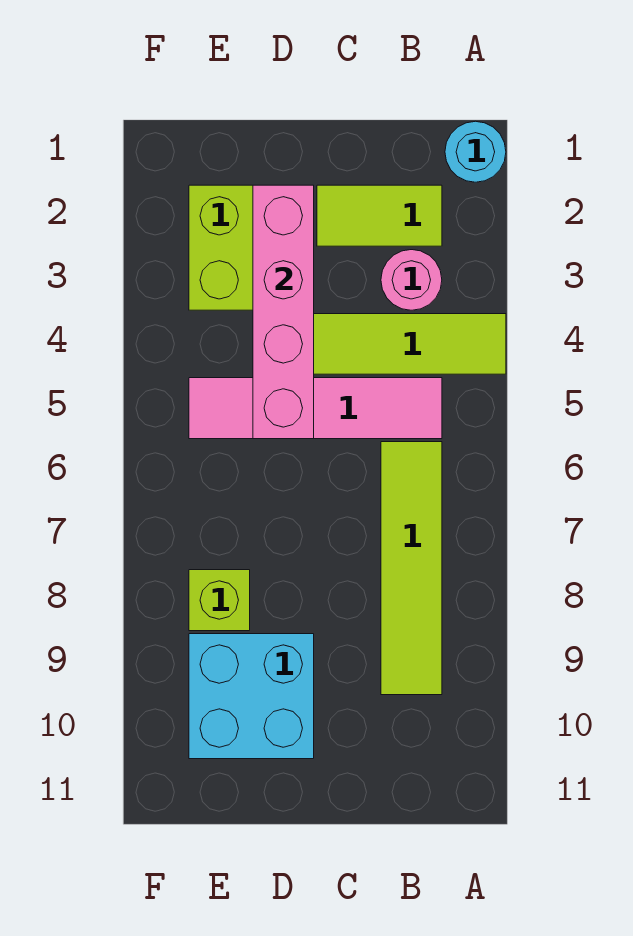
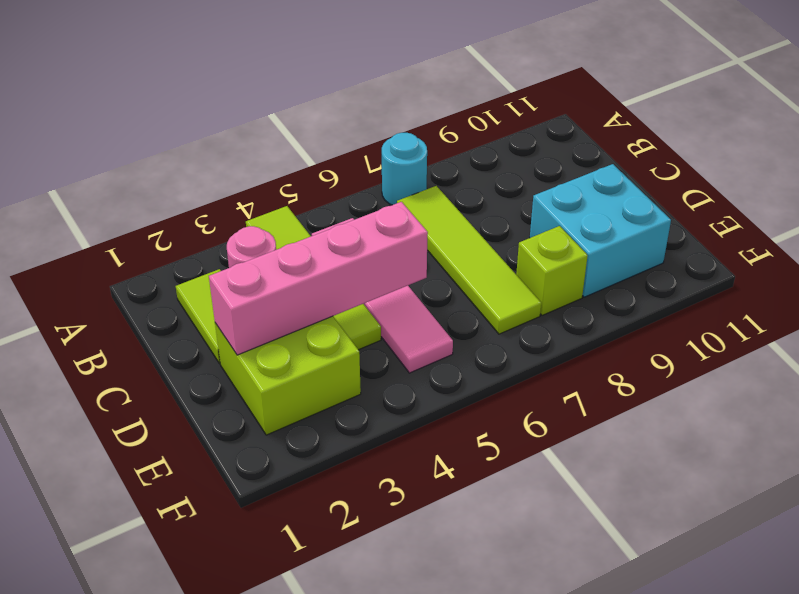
cyan round brick A1 level 1 -> cyan round brick A7 level 1
lime tile B6:B9 level 1 -> lime tile B7:E7 level 1

